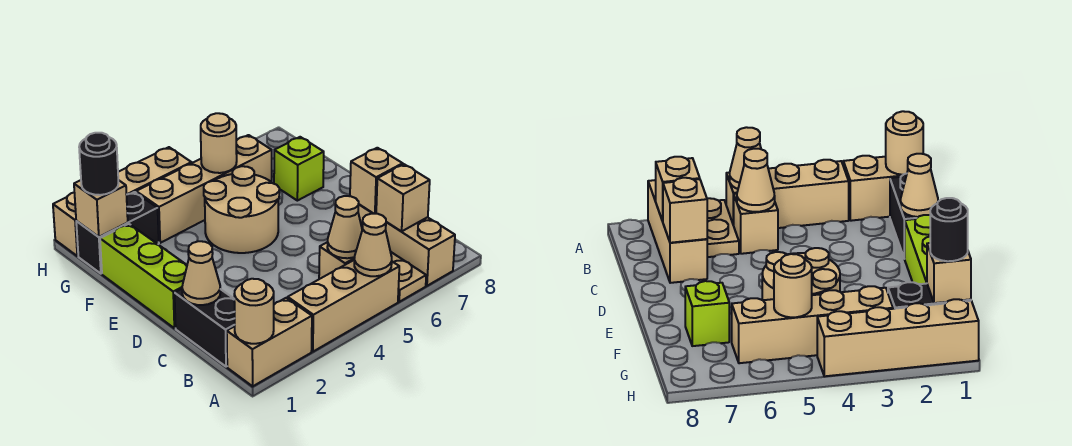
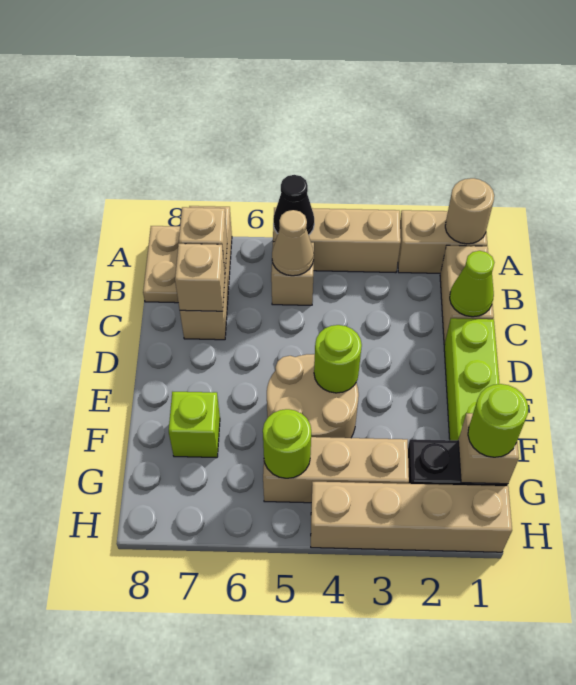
tan cone A5 level 2 -> black cone A5 level 2
tan plate A6:B6 level 1 -> tan plate A8:B8 level 1
black brick B1:C1 level 1 -> tan brick B1:C1 level 1
tan cone C1 level 2 -> lime cone C1 level 2
none -> lime round brick E4 level 2
black round brick G1 level 3 -> lime round brick G1 level 3
tan brick G3:G6 level 1 -> tan brick G3:G5 level 1
tan round brick G5 level 2 -> lime round brick G5 level 2

